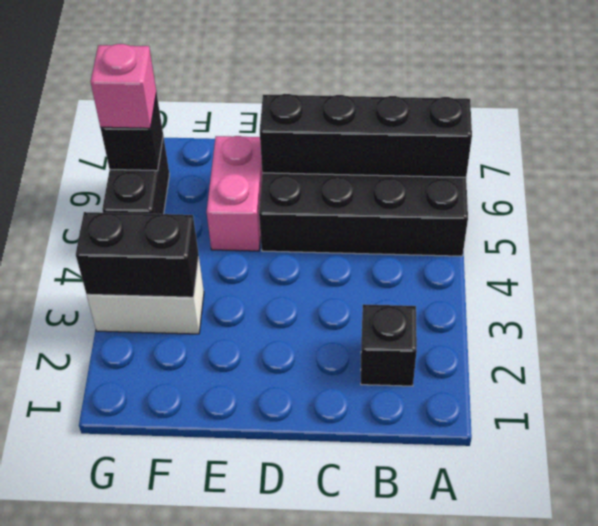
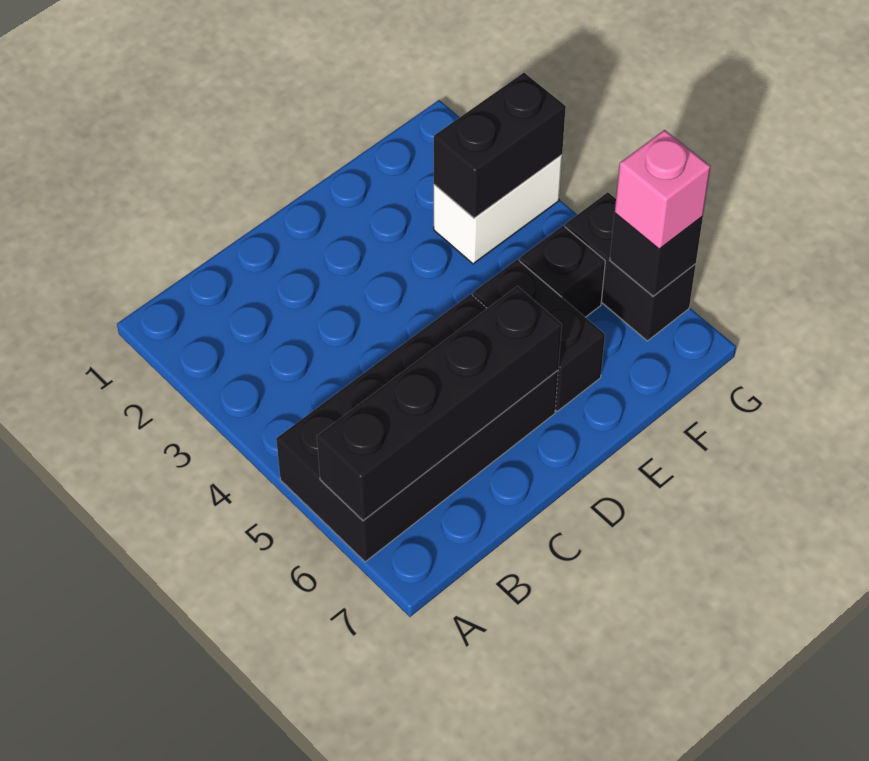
black brick B2 level 1 -> black brick F5 level 1
pink brick E5:E6 level 1 -> black brick E5:E6 level 1

